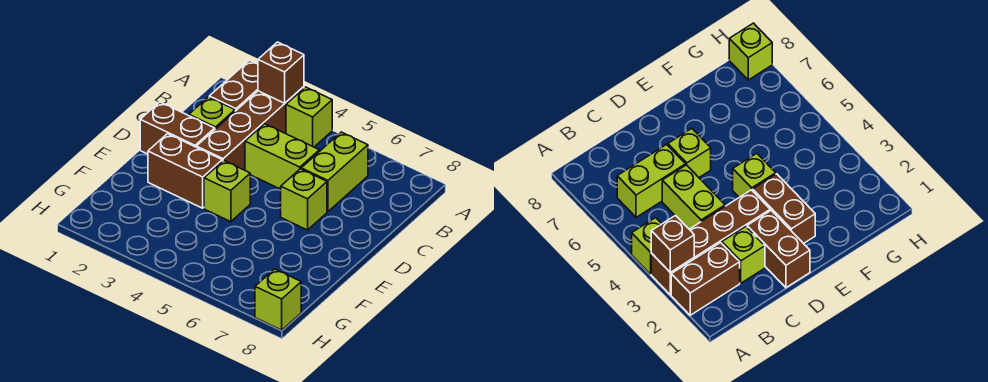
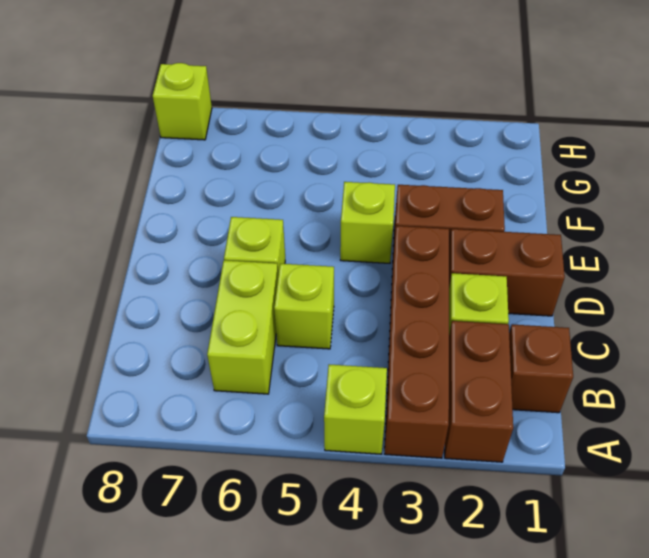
brown brick A3 level 2 -> brown brick B1 level 1
lime brick C4:C5 level 1 -> lime brick C5 level 1

